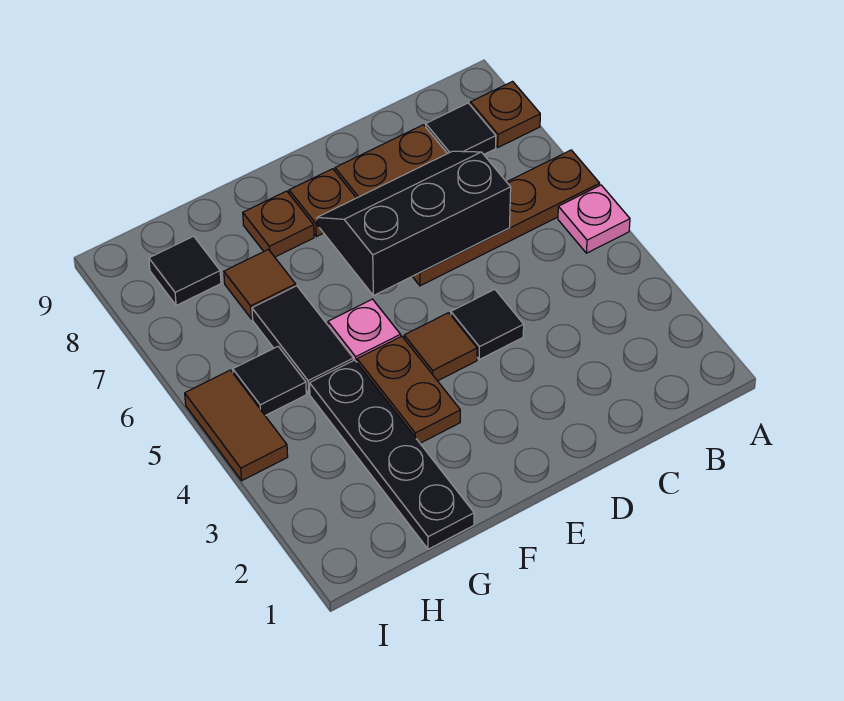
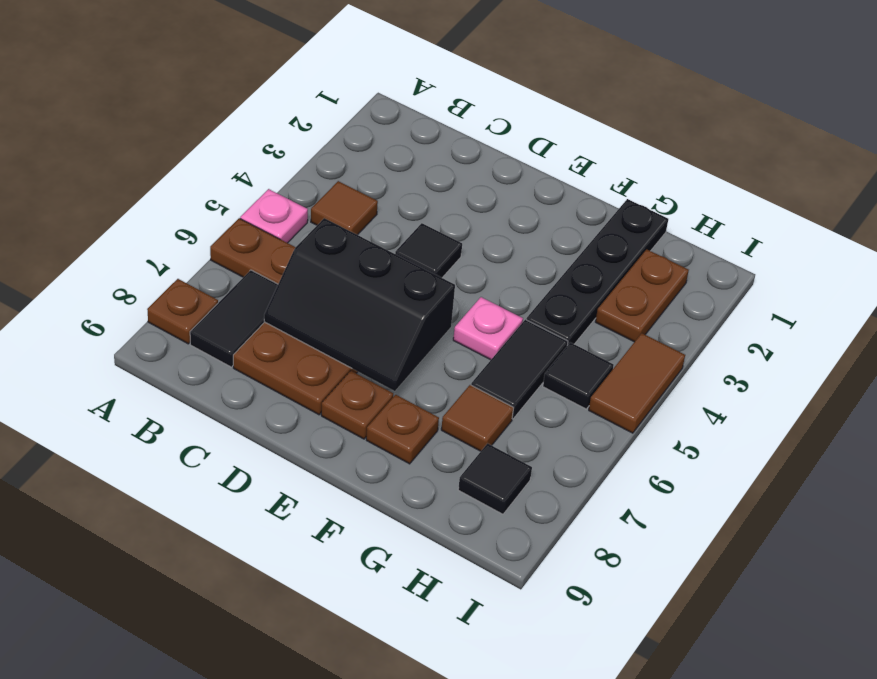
black tile B8 level 1 -> black tile B7:B8 level 1
brown tile E4 level 1 -> brown tile B4 level 1
brown plate F3:F4 level 1 -> brown plate H2:H3 level 1

